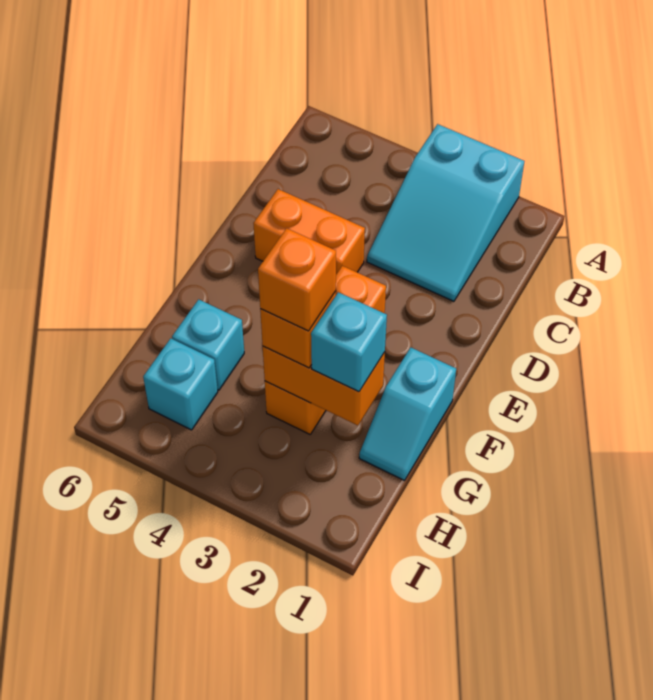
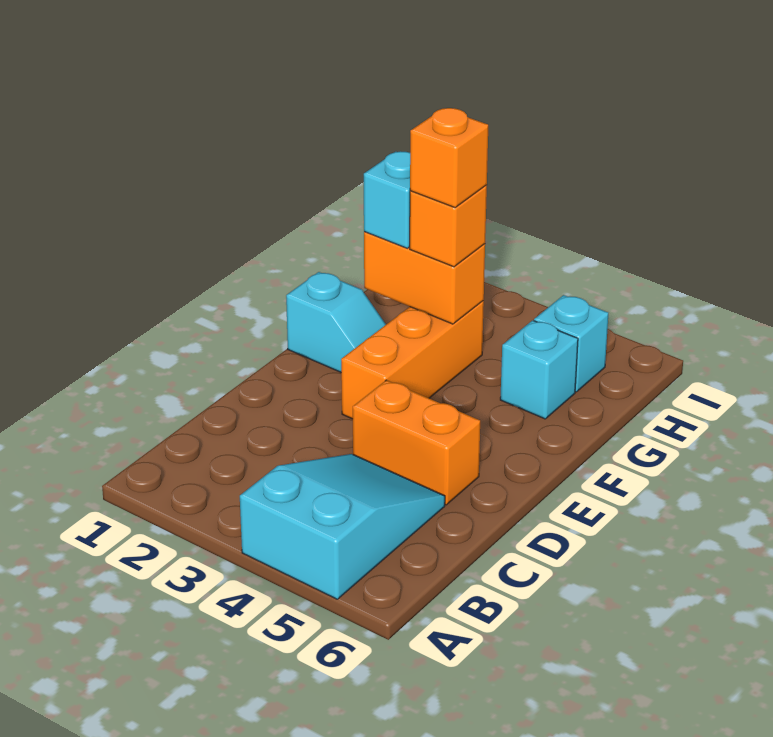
cyan slope A2:C3 level 1 top A -> cyan slope A4:C5 level 1 top A
cyan slope F1:G1 level 1 top F -> cyan slope F1:F2 level 1 top 1

